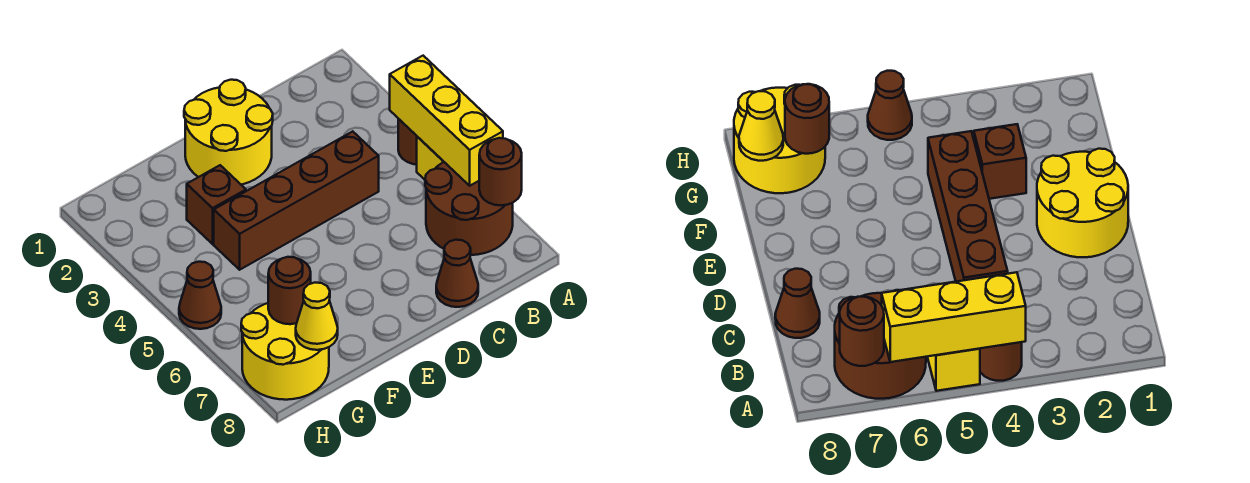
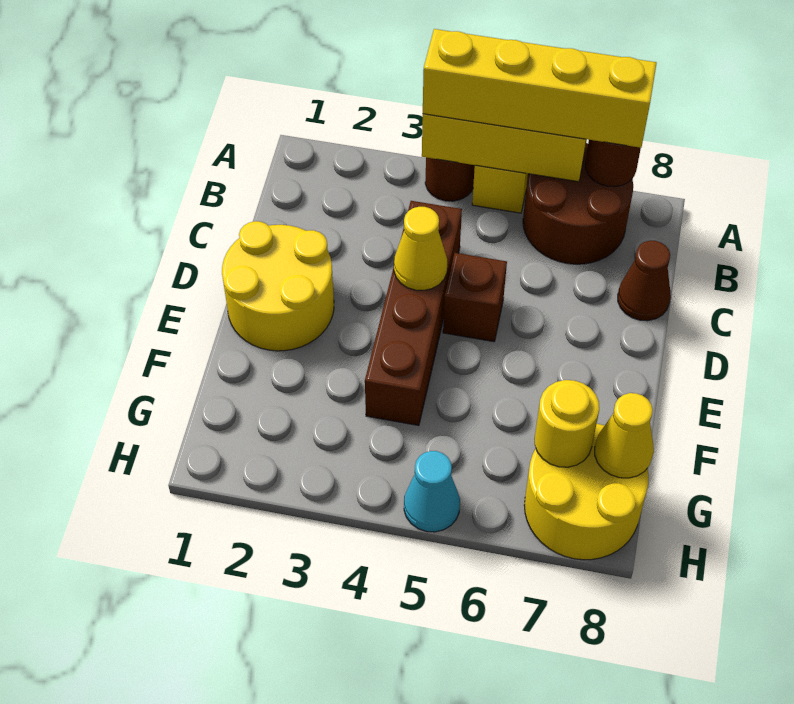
none -> yellow brick A4:A7 level 3
none -> yellow cone D4 level 2
brown brick F3 level 1 -> brown brick D5 level 1
brown round brick G7 level 2 -> yellow round brick G7 level 2
brown cone H5 level 1 -> cyan cone H5 level 1

